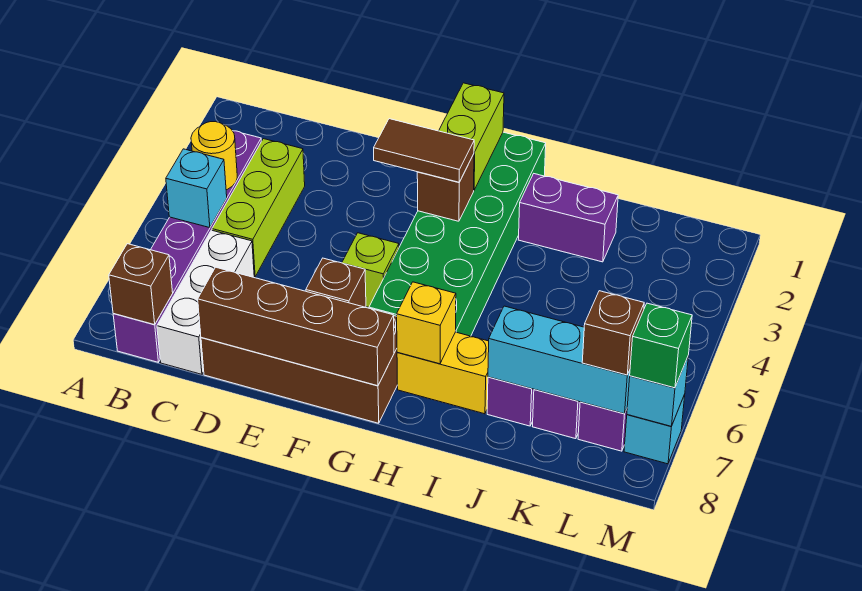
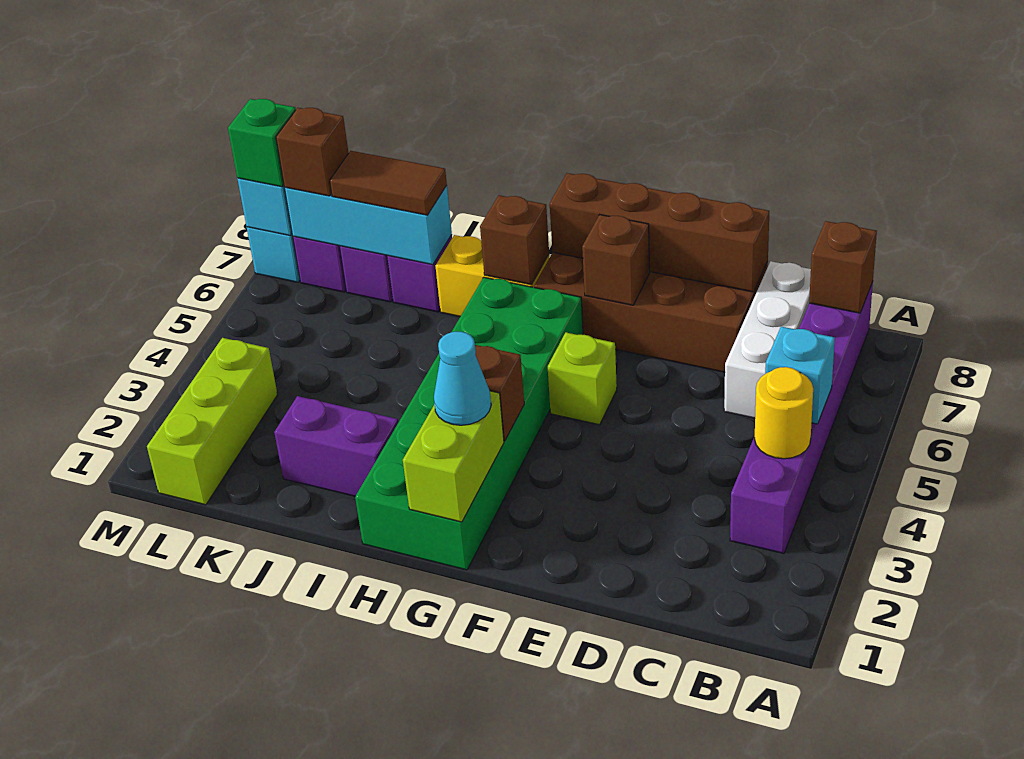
lime brick C3:C5 level 1 -> lime brick L1:L3 level 1
brown tile F3:G3 level 3 -> brown tile J7:K7 level 3
none -> cyan cone G2 level 3
yellow brick H7 level 2 -> brown brick H7 level 2

